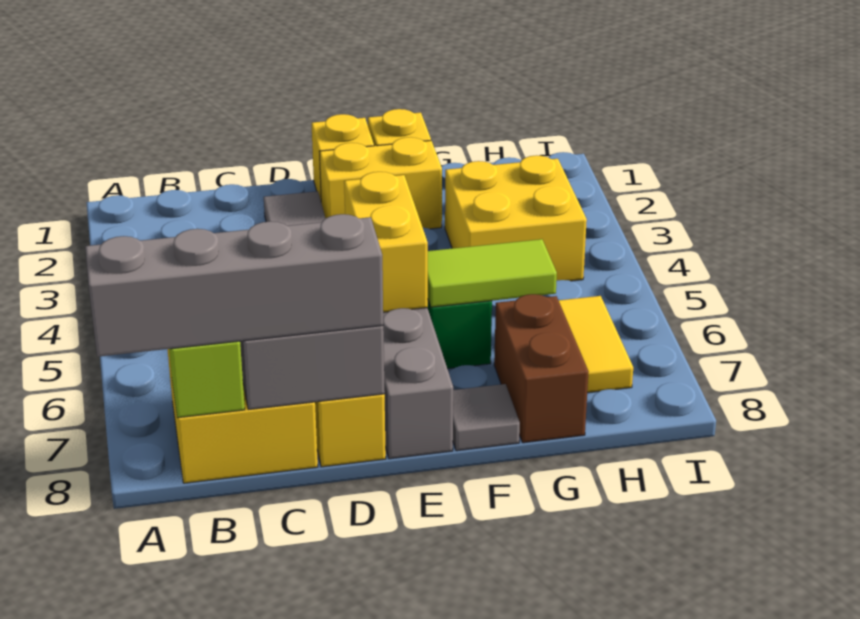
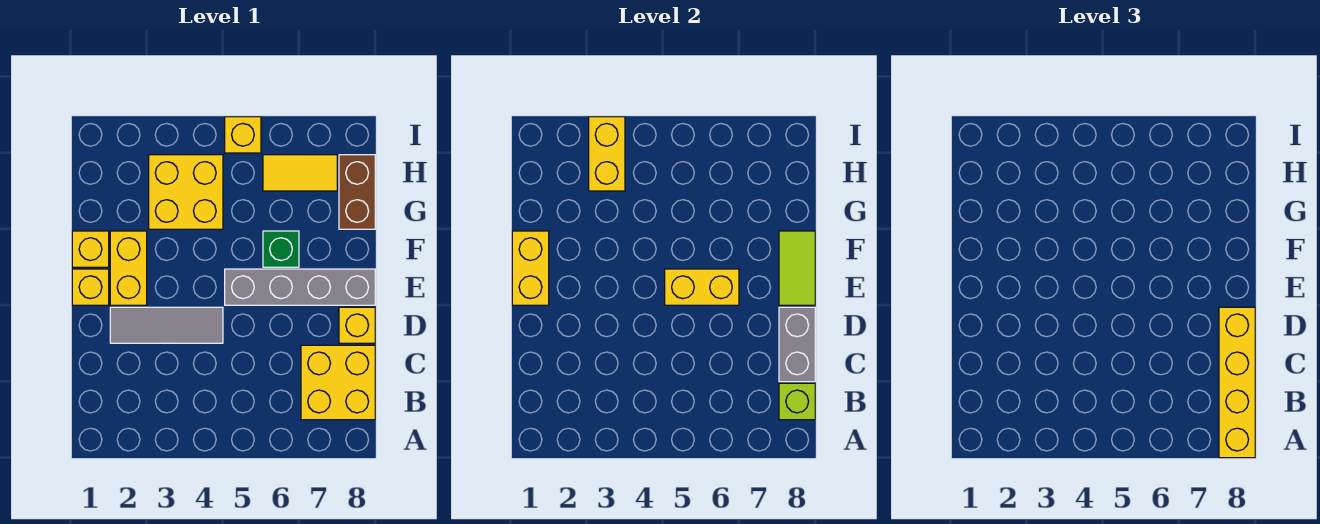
grey brick A8:D8 level 3 -> yellow brick A8:D8 level 3
none -> yellow brick E1:F1 level 2
lime tile F6:G6 level 2 -> lime tile E8:F8 level 2
grey tile F8 level 1 -> none
brown brick G7:G8 level 1 -> brown brick G8:H8 level 1
none -> yellow brick H3:I3 level 2
none -> yellow brick I5 level 1

